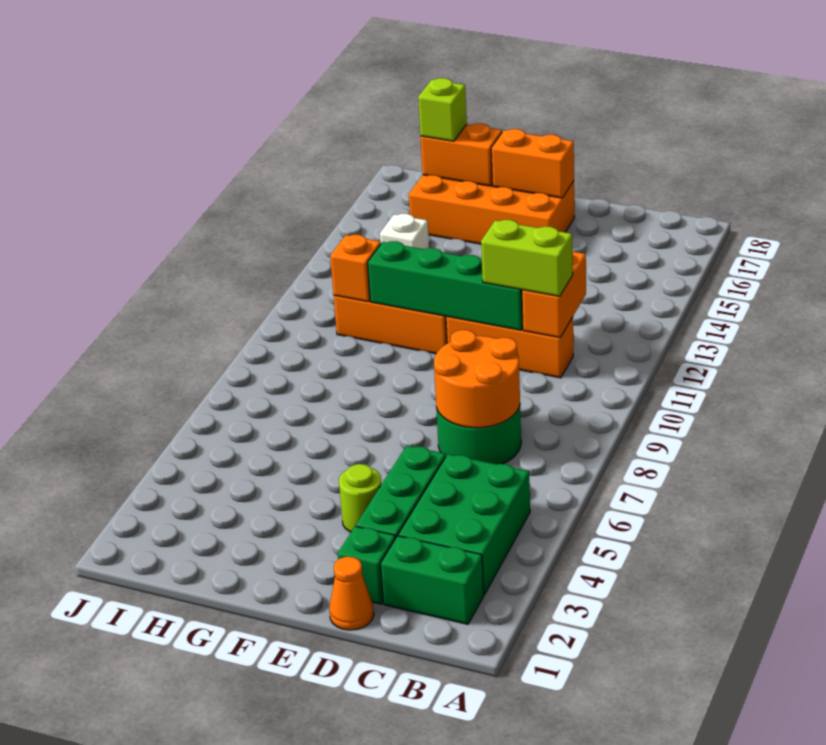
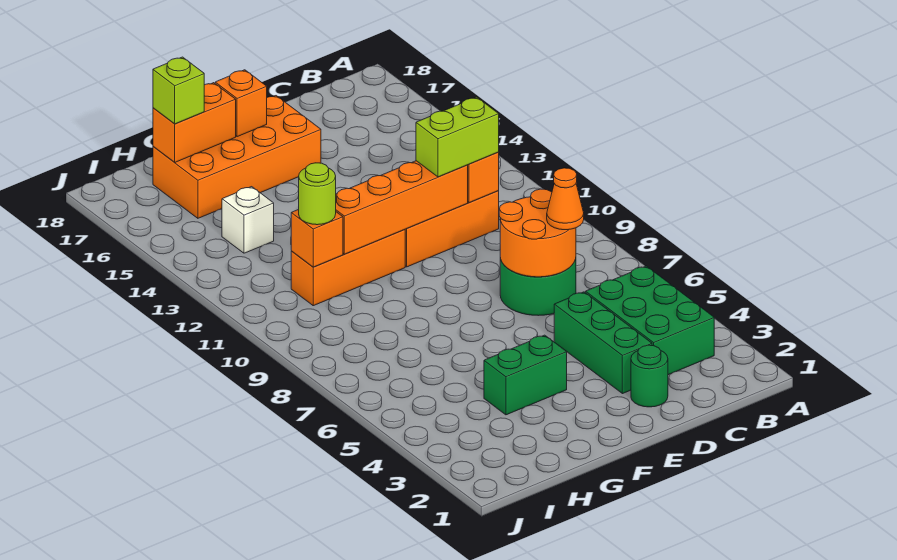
green brick B2:C2 level 1 -> green brick F4:G4 level 1
orange cone D1 level 1 -> orange cone C7 level 3
green brick D2 level 1 -> green round brick D2 level 1
green brick D11:G11 level 2 -> orange brick D11:G11 level 2
lime round brick E4 level 1 -> lime round brick H11 level 3
orange brick E17:F17 level 2 -> orange brick F17 level 2

